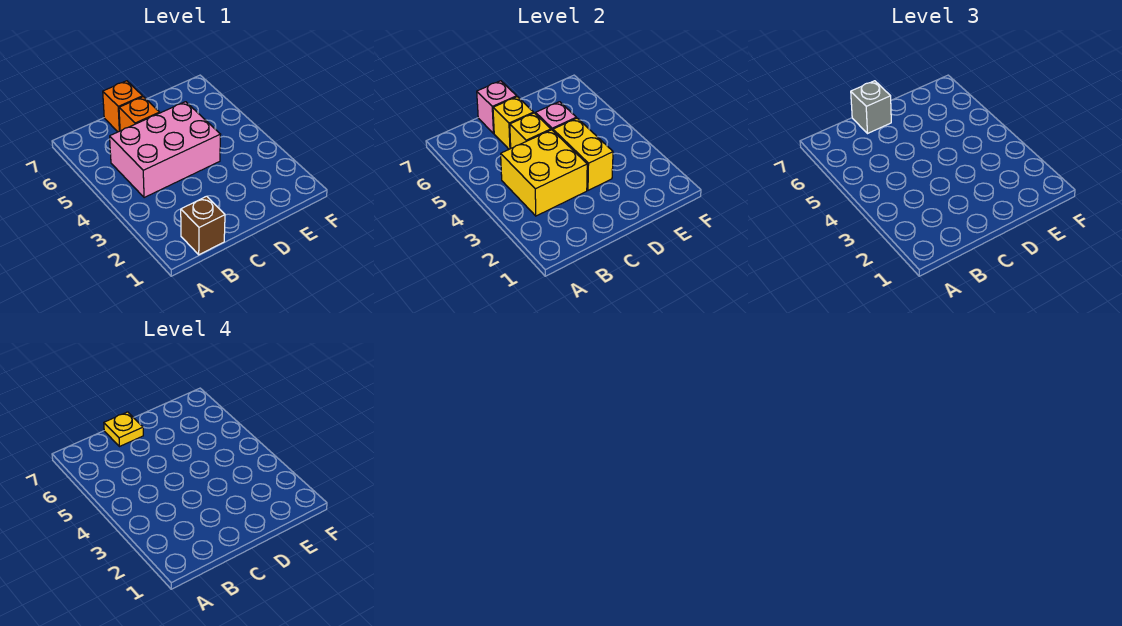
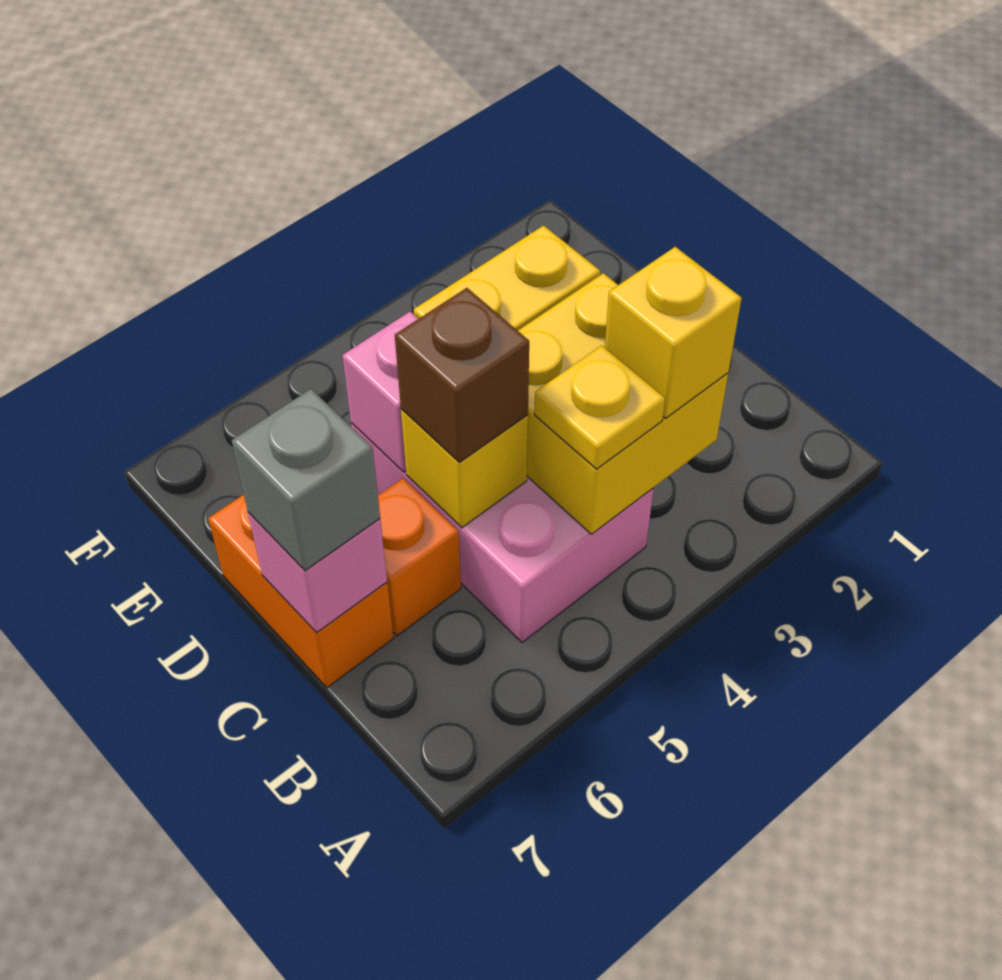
brown brick B1 level 1 -> brown brick C5 level 3
yellow brick C6 level 2 -> yellow brick B3 level 3
orange brick C7 level 1 -> orange brick C7:D7 level 1
yellow plate C7 level 4 -> yellow plate B4 level 3

